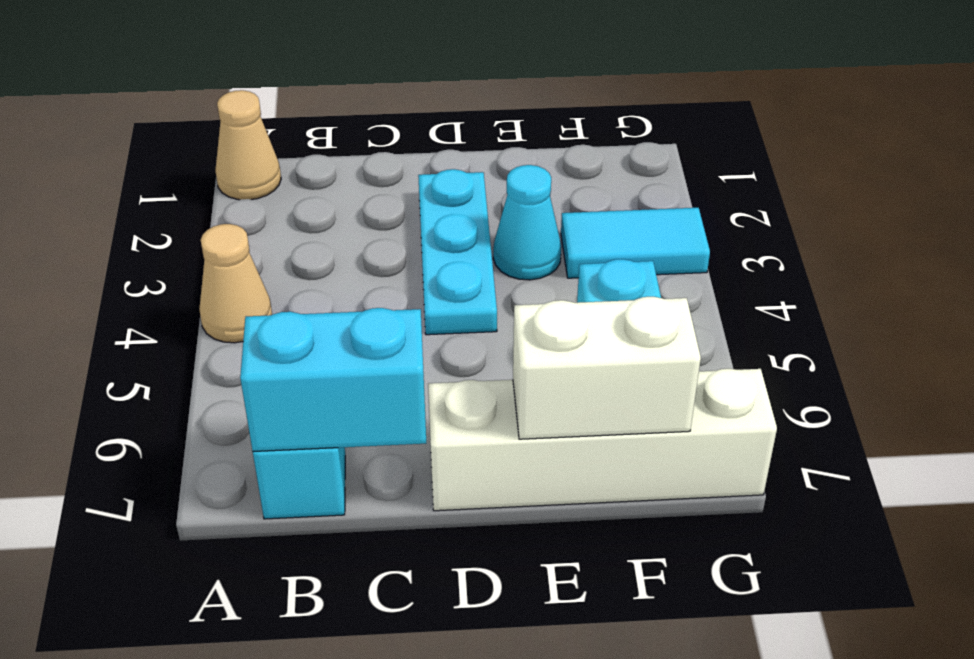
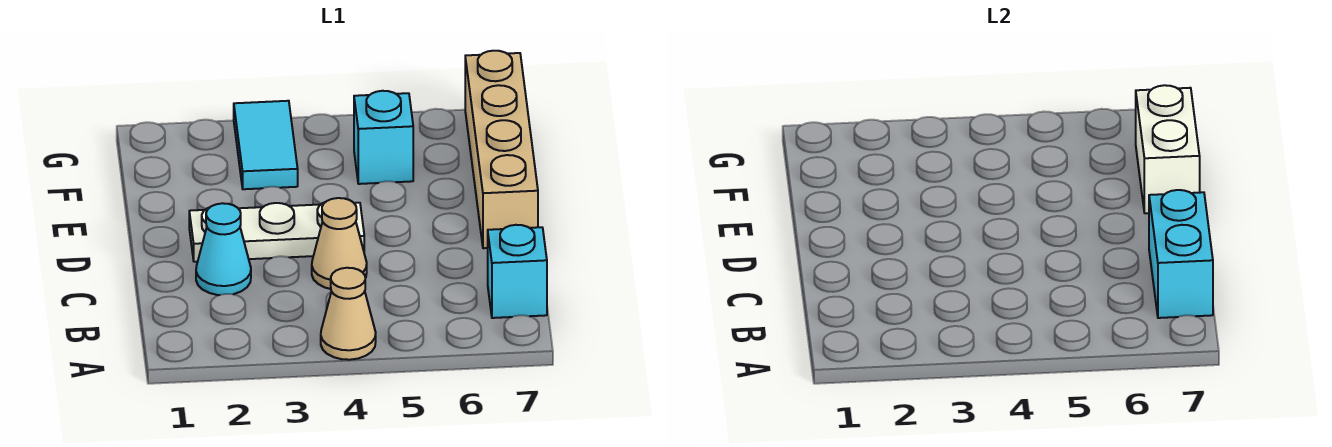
tan cone A1 level 1 -> tan cone C4 level 1
cyan plate D2:D4 level 1 -> white plate D2:D4 level 1
white brick D7:G7 level 1 -> tan brick D7:G7 level 1
cyan cone E3 level 1 -> cyan cone C2 level 1

